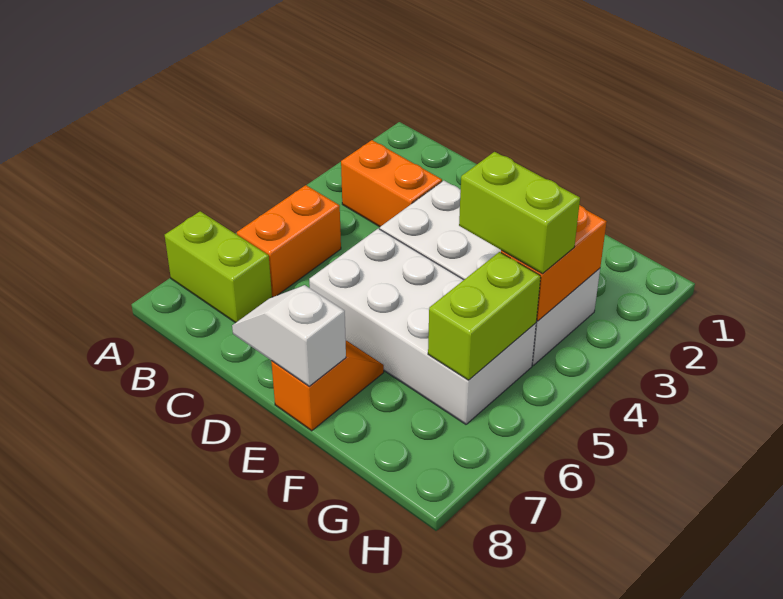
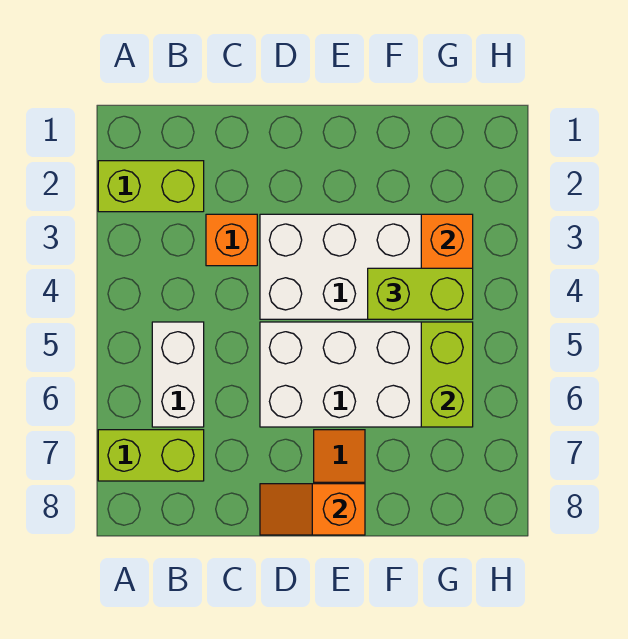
none -> lime brick A2:B2 level 1
orange brick B3:C3 level 1 -> orange brick C3 level 1
orange brick B5:B6 level 1 -> white brick B5:B6 level 1
white slope D8:E8 level 2 top E -> orange slope D8:E8 level 2 top E

